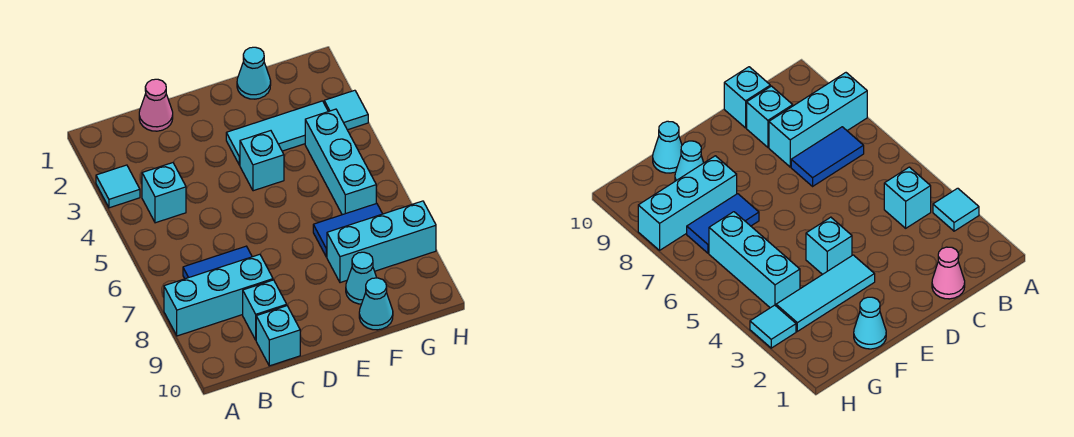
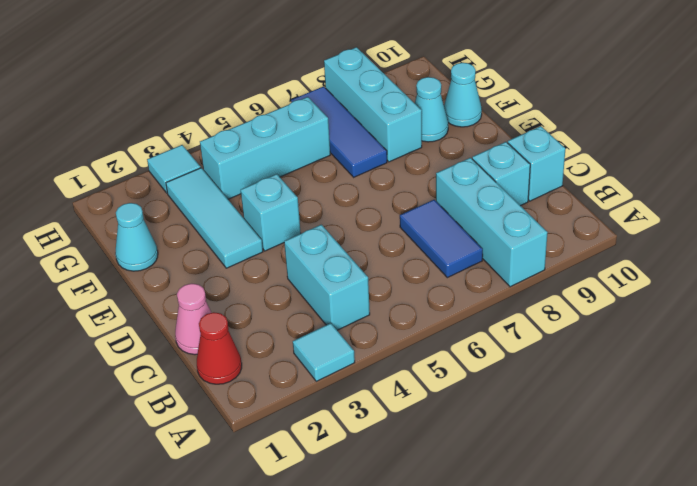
none -> red cone B1 level 1
cyan brick B4 level 1 -> cyan brick B4:C4 level 1
blue tile F7:G7 level 1 -> blue tile F7:H7 level 1

